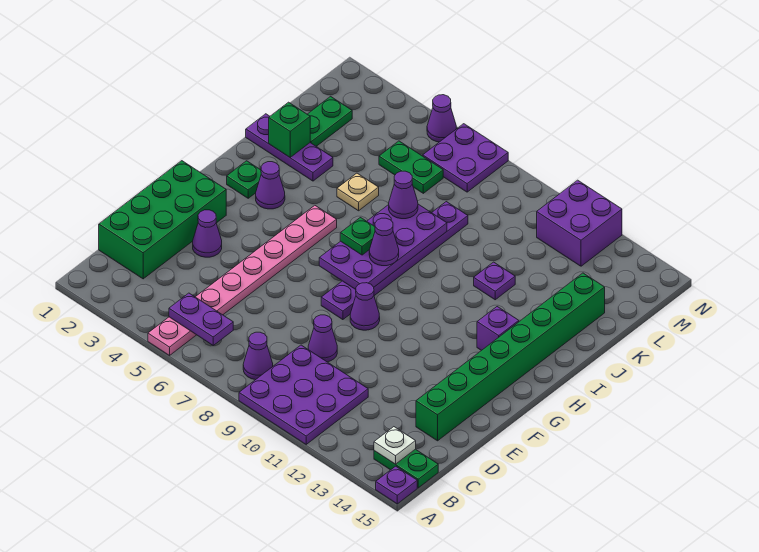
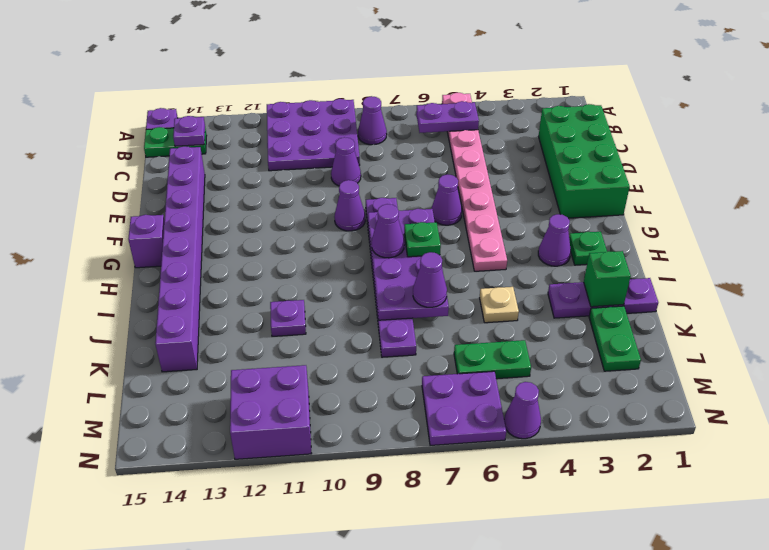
white plate B14 level 2 -> purple plate B14 level 2
green brick D14:K14 level 1 -> purple brick D14:K14 level 1
purple cone E3 level 1 -> purple cone F6 level 1
purple brick H13 level 1 -> purple brick G15 level 1

